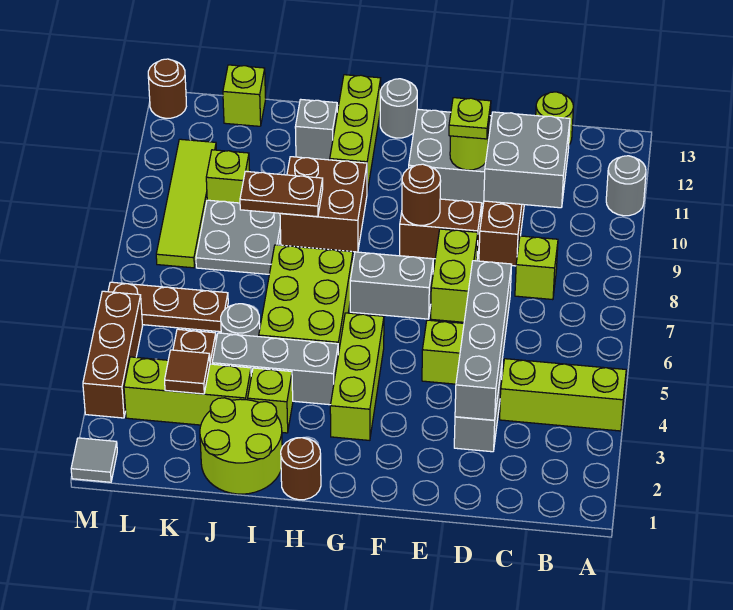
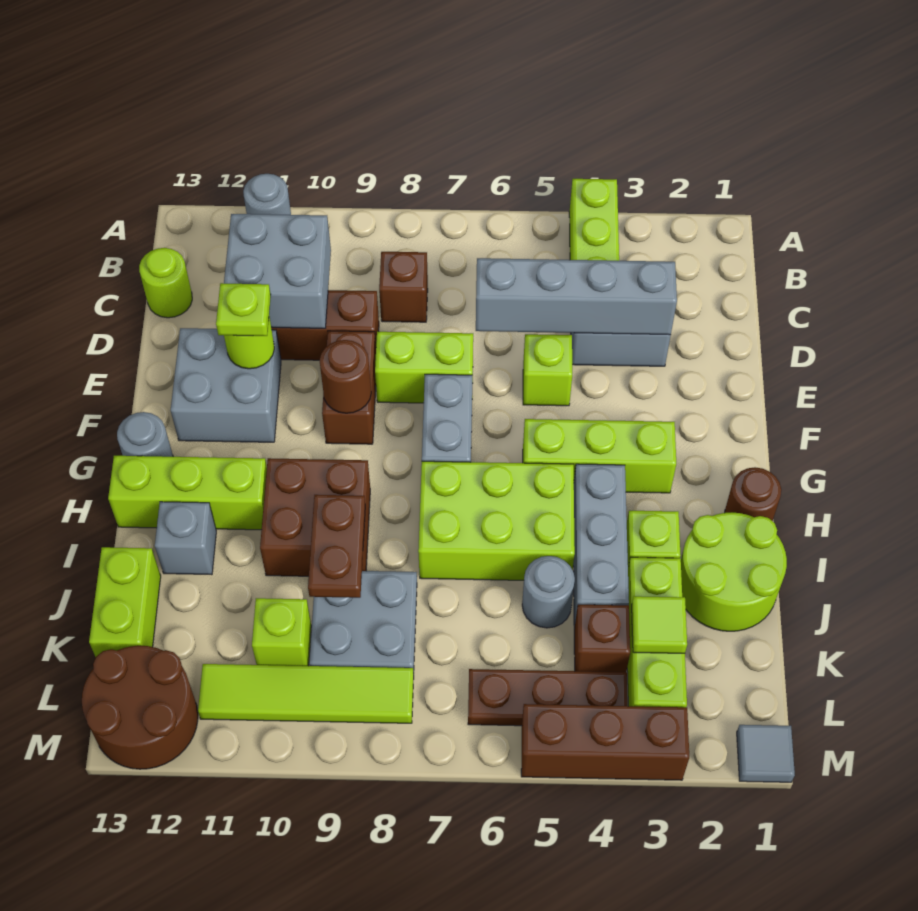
lime brick C8 level 1 -> brown brick C8 level 1
brown tile K3 level 2 -> lime tile K3 level 2
brown plate K6:M6 level 1 -> brown plate L4:L6 level 1
lime brick K13 level 1 -> lime brick J13:K13 level 1
brown round brick M13 level 1 -> brown round brick L12:M13 level 1

